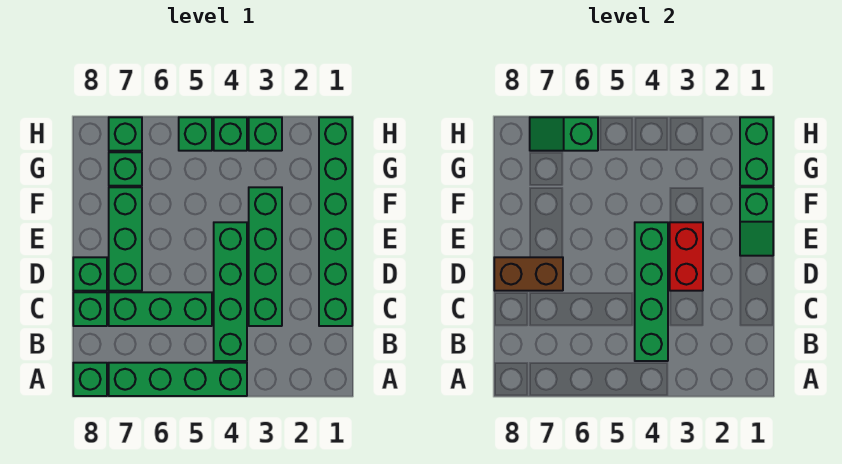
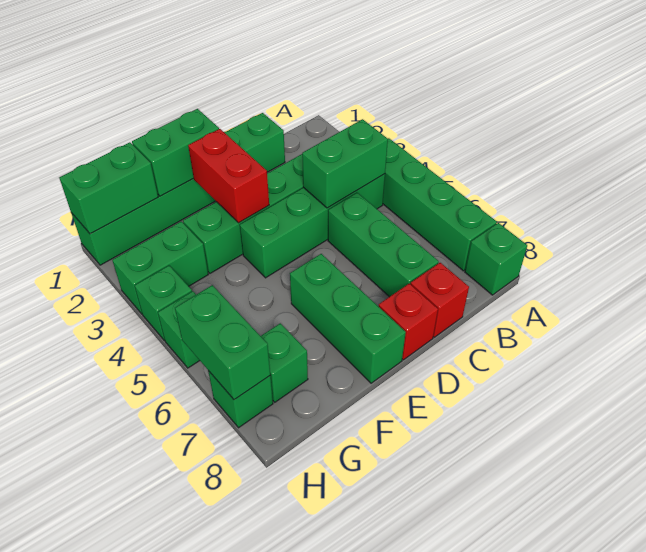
green brick B4:E4 level 2 -> green brick B4:C4 level 2
green brick C8 level 1 -> red brick C8 level 1
red brick D3:E3 level 2 -> red brick E2:E3 level 2
green brick D7:F7 level 1 -> green brick E6:E8 level 1
brown brick D7:D8 level 2 -> none
green brick D8 level 1 -> red brick D8 level 1
green slope E1:F1 level 2 top F -> green brick E1:F1 level 2
green brick H3 level 1 -> green brick G3:H3 level 1
green slope H6:H7 level 2 top 6 -> green brick H6:H7 level 2

